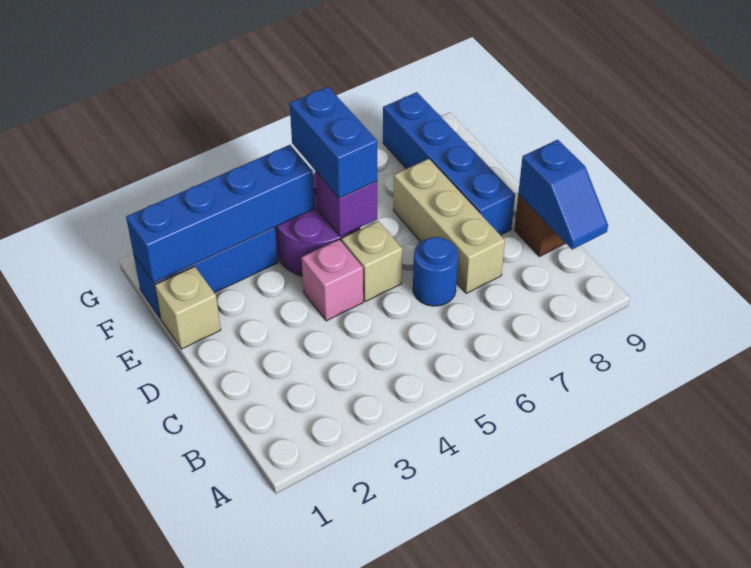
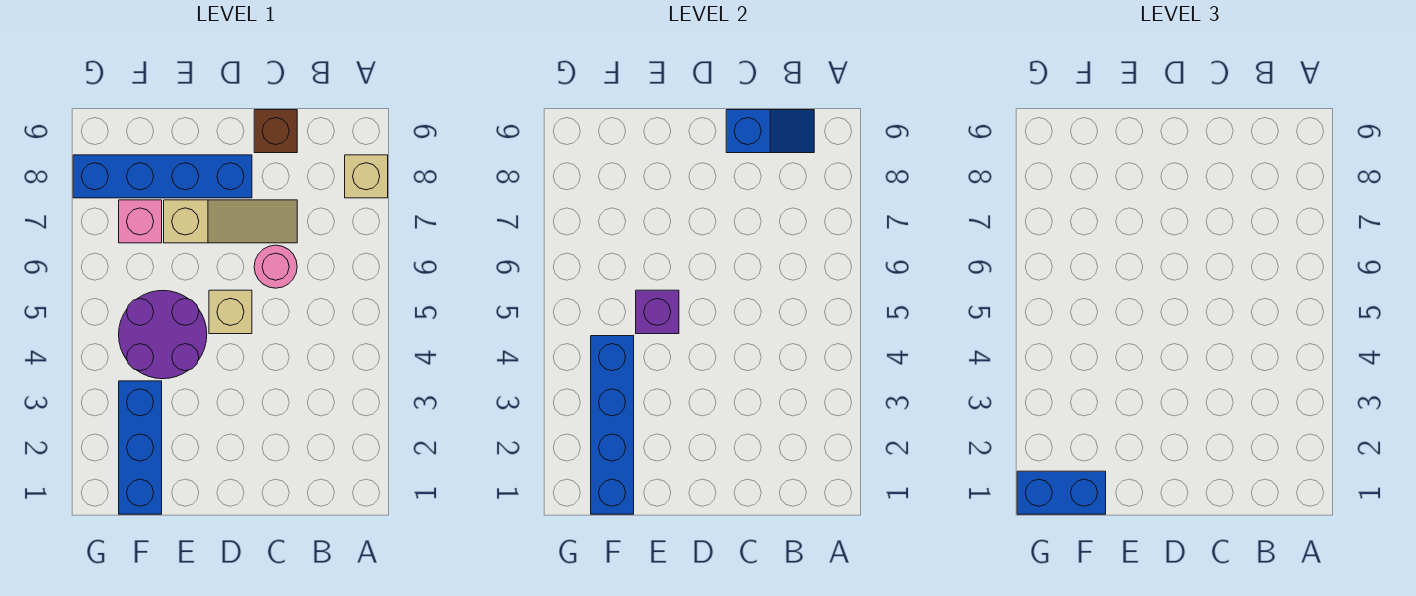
blue round brick C6 level 1 -> pink round brick C6 level 1
tan brick C7:E7 level 1 -> tan slope C7:E7 level 1 top E
pink brick D4 level 1 -> pink brick F7 level 1
tan brick E1 level 1 -> tan brick A8 level 1
blue brick E5:F5 level 3 -> blue brick F1:G1 level 3

